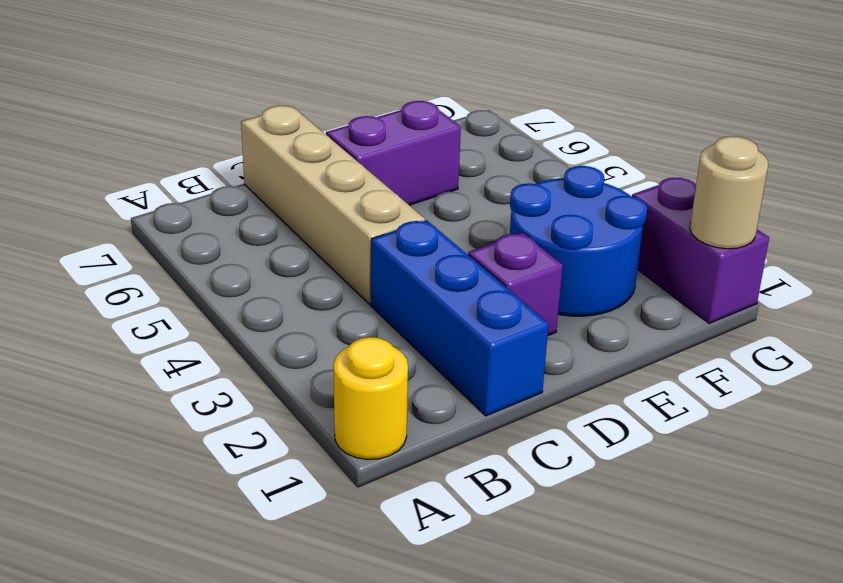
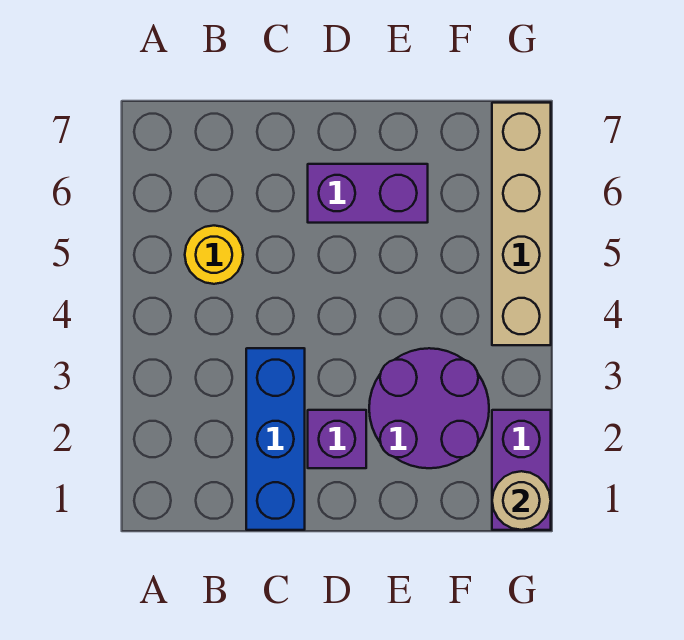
yellow round brick A1 level 1 -> yellow round brick B5 level 1
tan brick C4:C7 level 1 -> tan brick G4:G7 level 1
blue round brick E2:F3 level 1 -> purple round brick E2:F3 level 1

